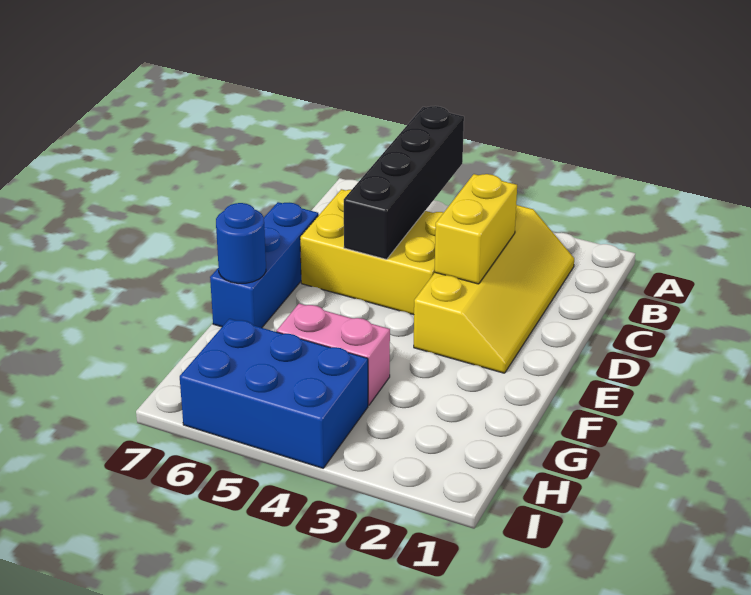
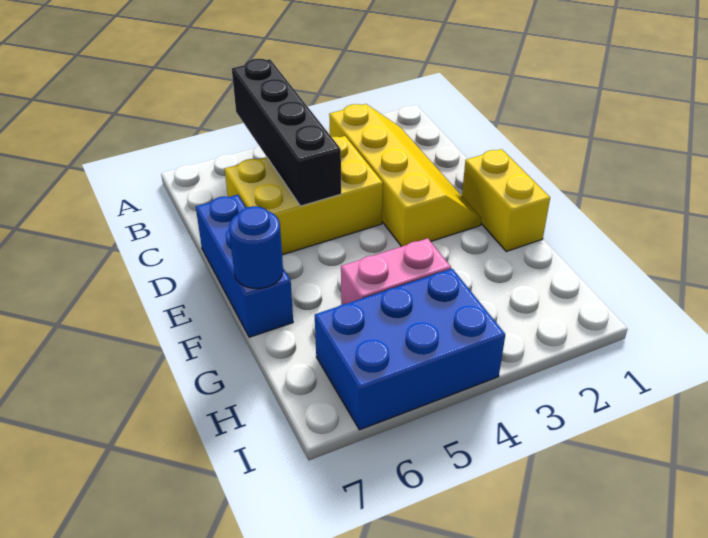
yellow brick C3:D3 level 2 -> yellow brick E1:F1 level 1

